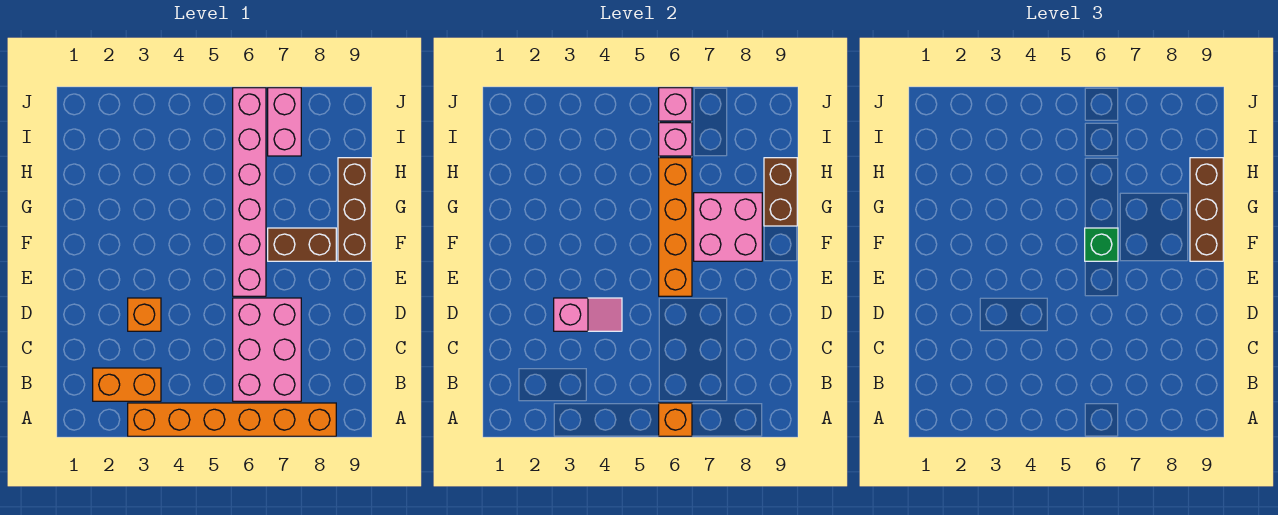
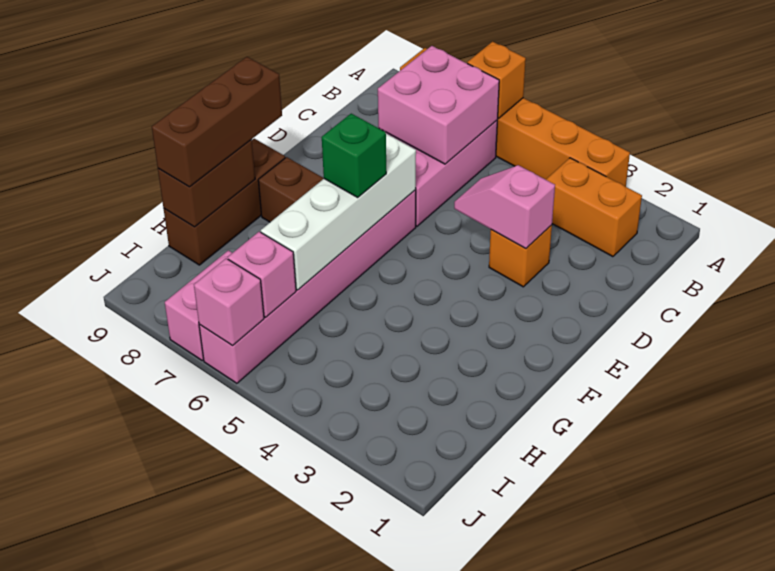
orange brick E6:H6 level 2 -> white brick E6:H6 level 2
pink brick F7:G8 level 2 -> pink brick B6:C7 level 2

